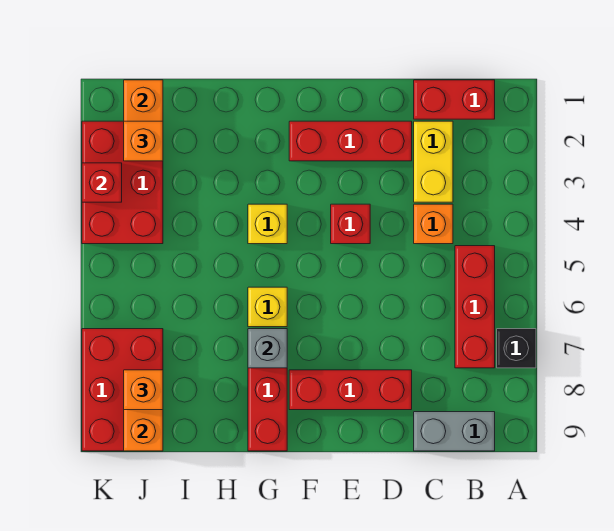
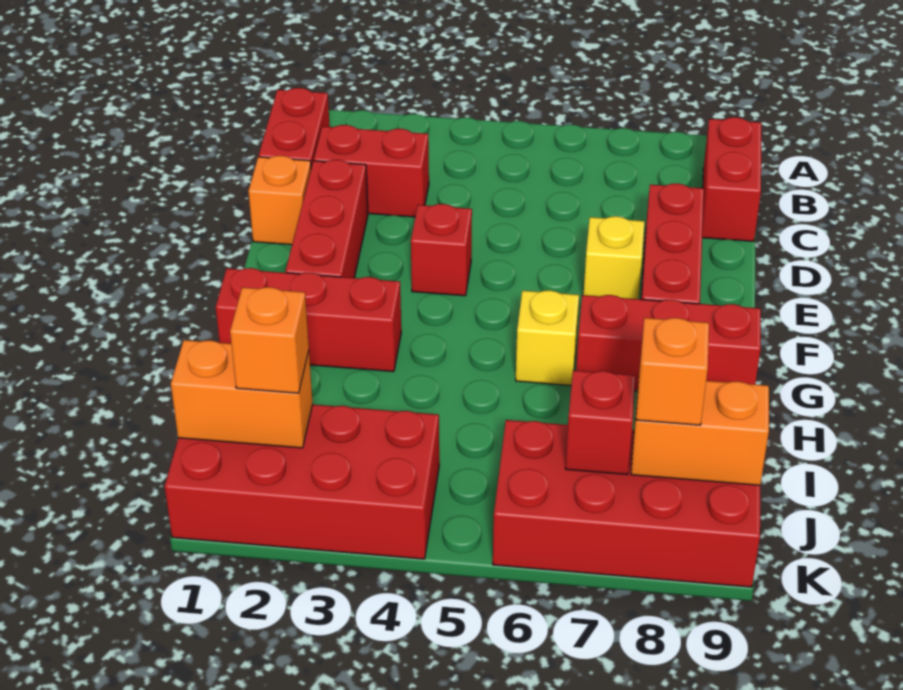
black brick A7 level 1 -> none
red brick B5:B7 level 1 -> red brick G1:G3 level 1
grey brick B9:C9 level 1 -> red brick B9:C9 level 1
yellow brick C2:C3 level 1 -> red brick C2:C3 level 1
orange brick C4 level 1 -> orange brick D1 level 1
yellow brick G4 level 1 -> yellow brick E7 level 1
grey brick G7 level 2 -> none
red brick J2:K4 level 1 -> red brick J1:K4 level 1
red brick J7:K9 level 1 -> red brick J6:K9 level 1
red brick K3 level 2 -> red brick J7 level 2

